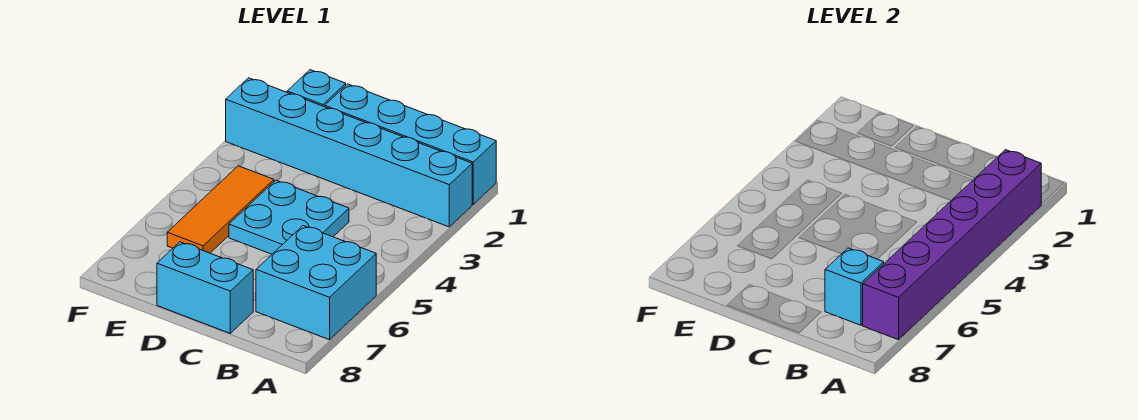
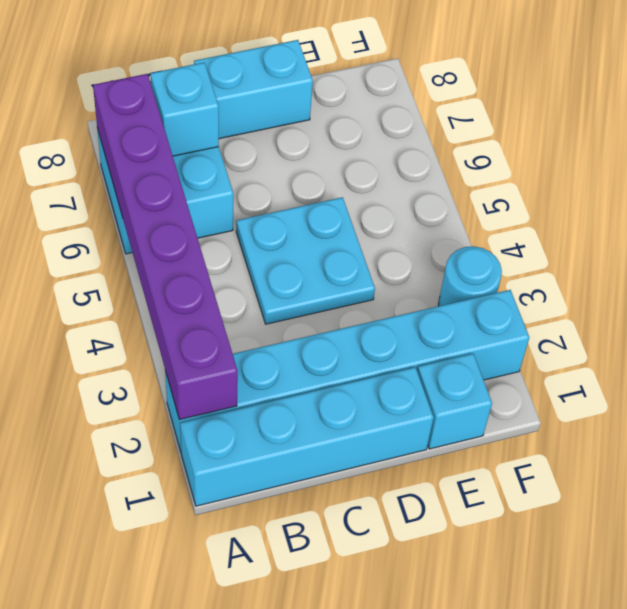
orange tile E4:E6 level 1 -> none
none -> cyan round brick F3 level 1

